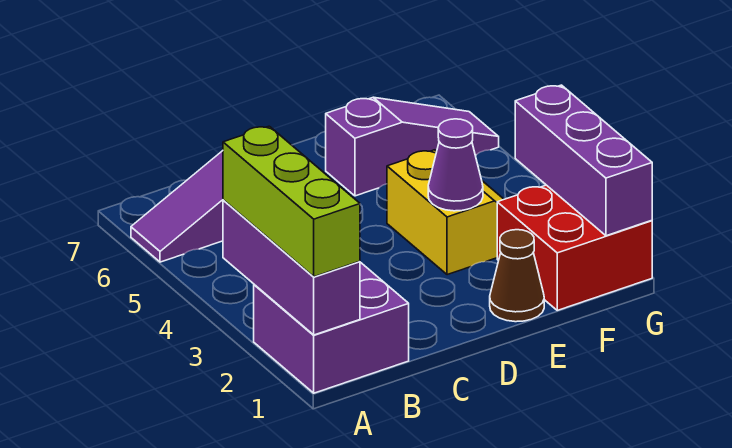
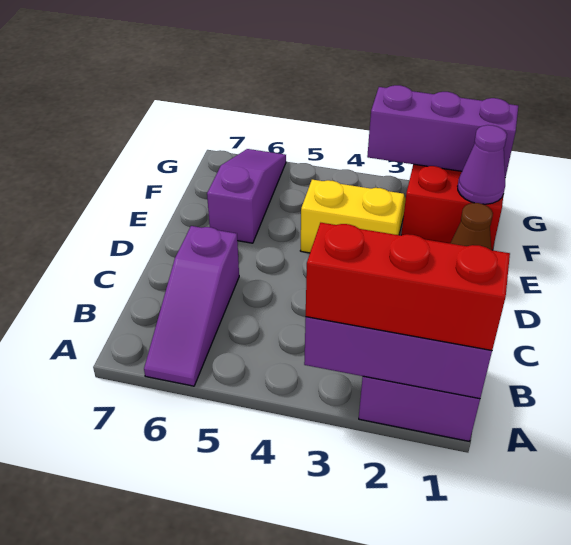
lime brick A1:A3 level 3 -> red brick A1:A3 level 3
purple cone E3 level 2 -> purple cone F1 level 2

